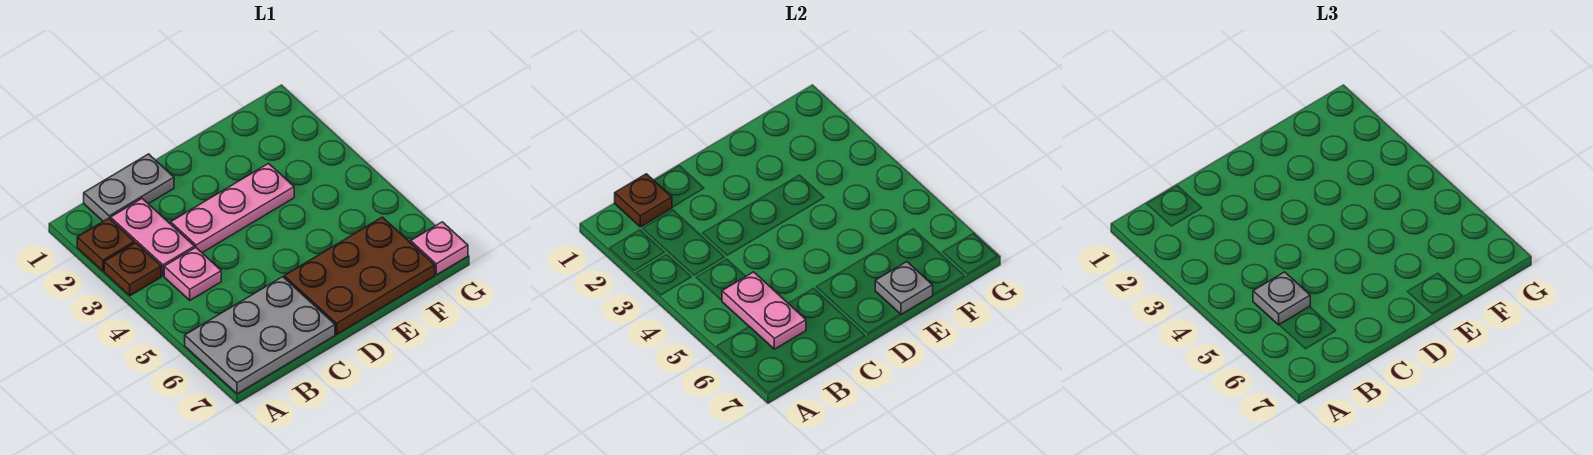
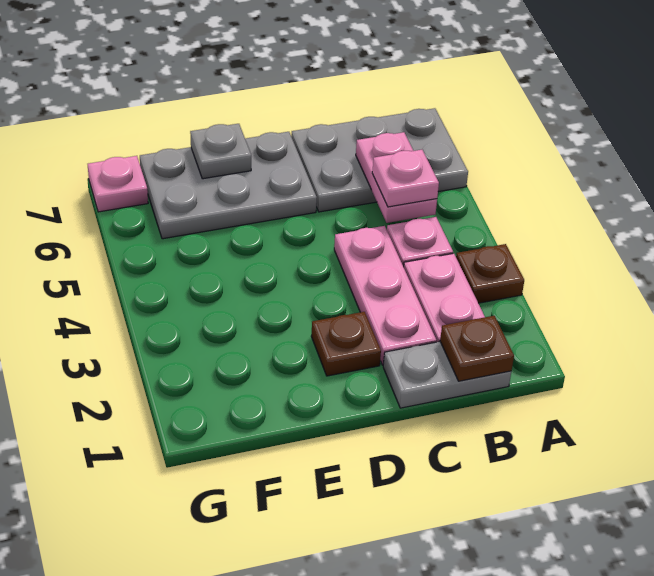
brown plate A2 level 1 -> brown plate D2 level 1
grey plate B5 level 3 -> pink plate B5 level 3
pink plate C3:E3 level 1 -> pink plate C2:C4 level 1
brown plate D6:F7 level 1 -> grey plate D6:F7 level 1

